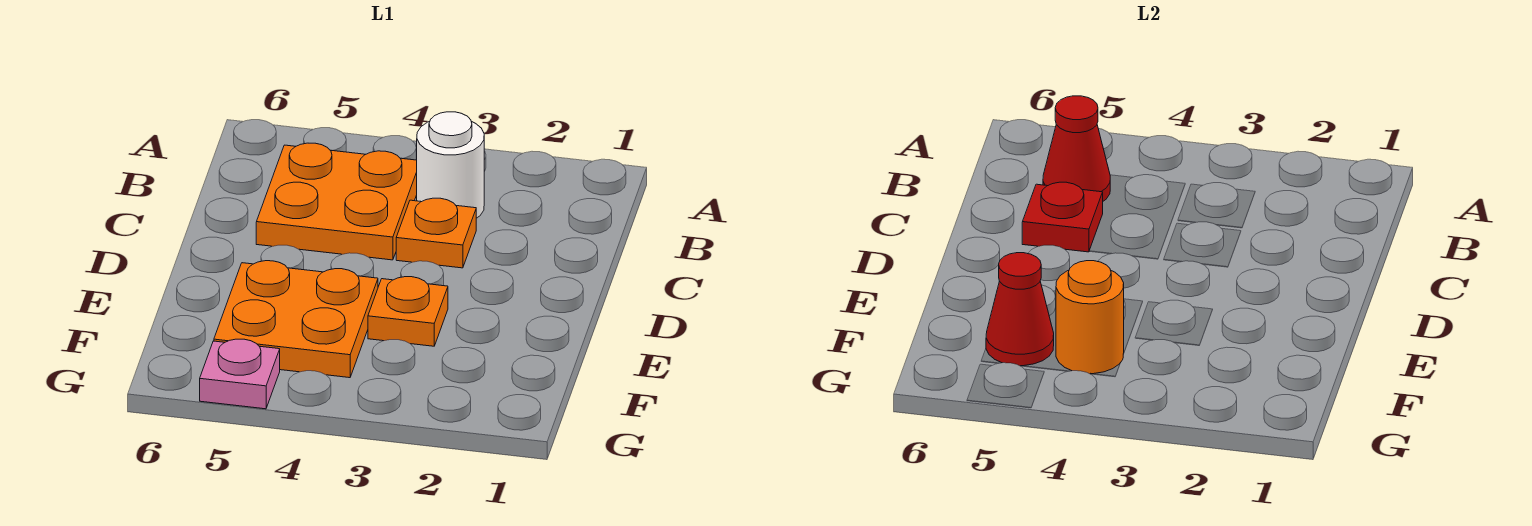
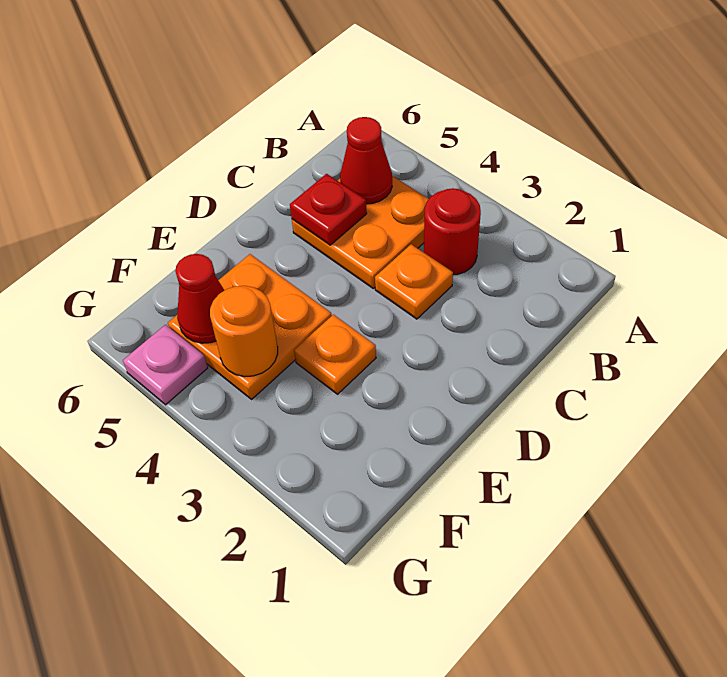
white round brick B3 level 1 -> red round brick B3 level 1

